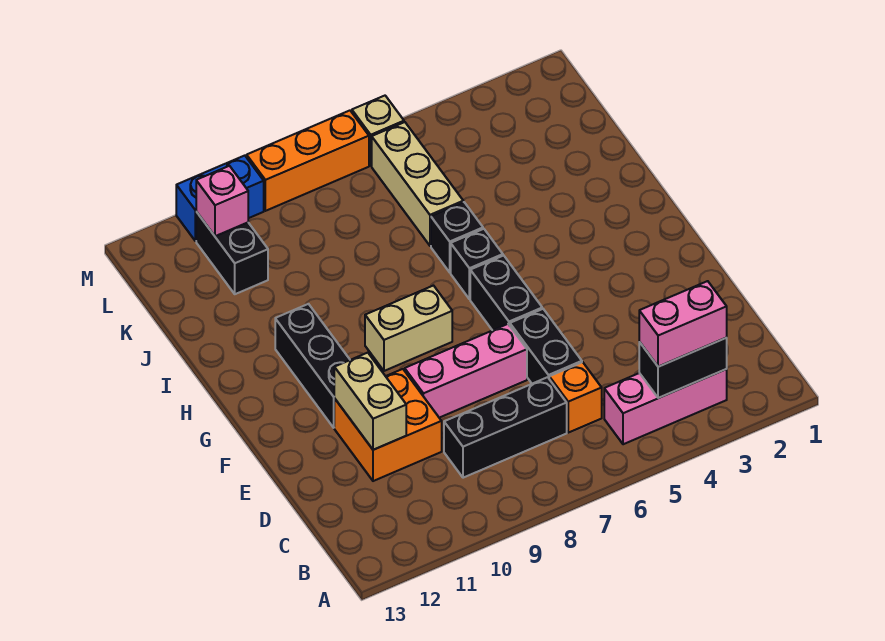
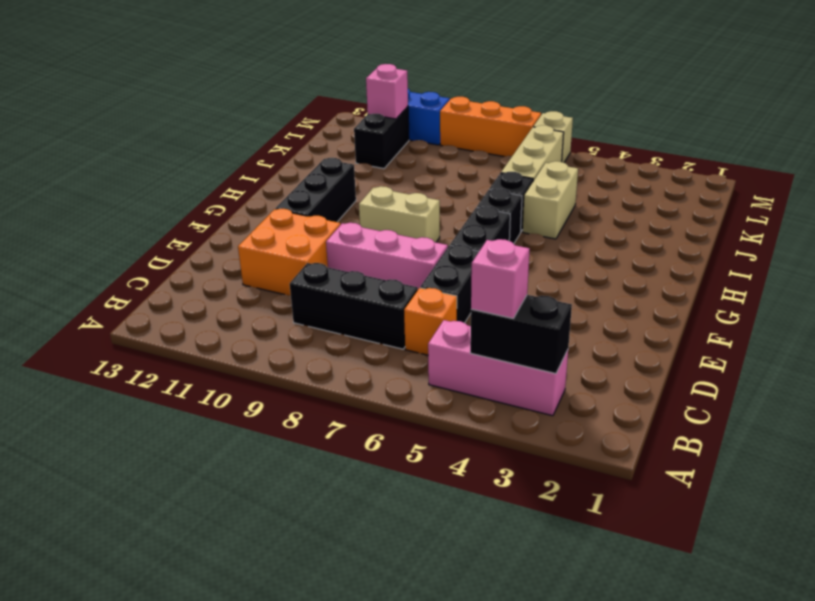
pink brick B3:B4 level 3 -> pink brick B4 level 3
tan brick D11:E11 level 2 -> tan brick I5:J5 level 1

